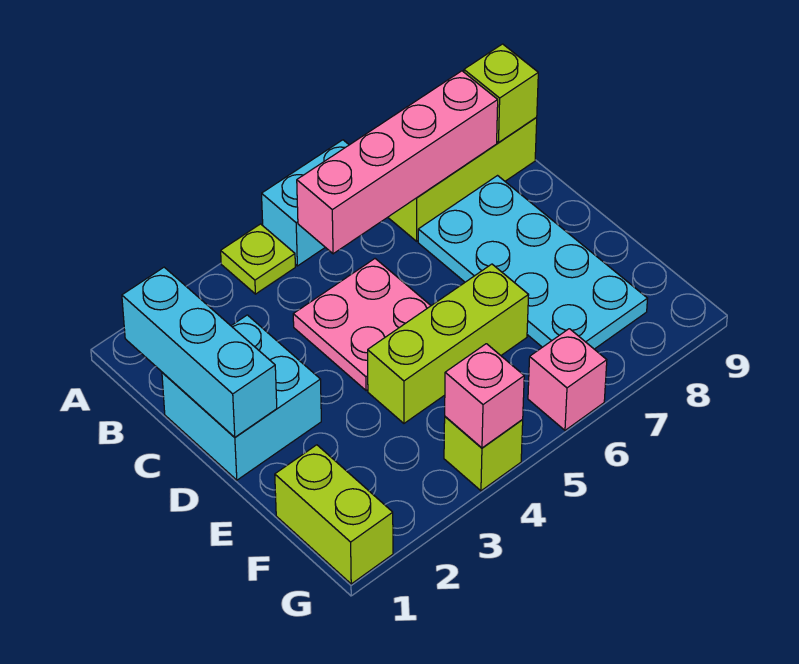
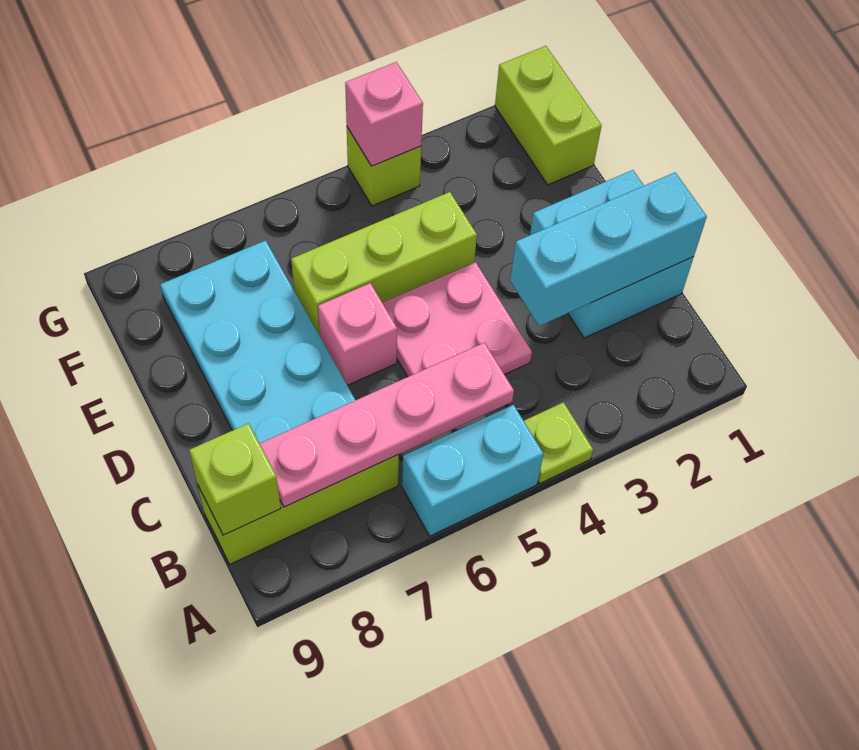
cyan brick B1:D1 level 2 -> cyan brick C1:C3 level 2
pink brick B5:B8 level 2 -> pink plate B5:B8 level 2
pink brick G6 level 1 -> pink brick D6 level 1

